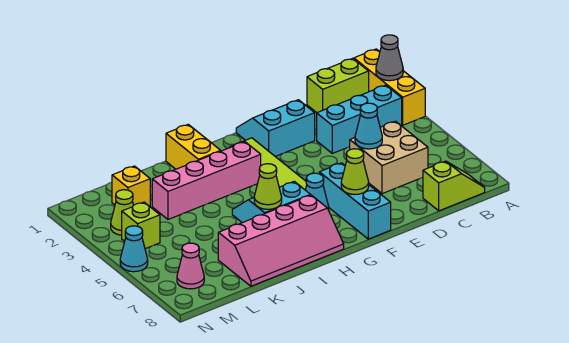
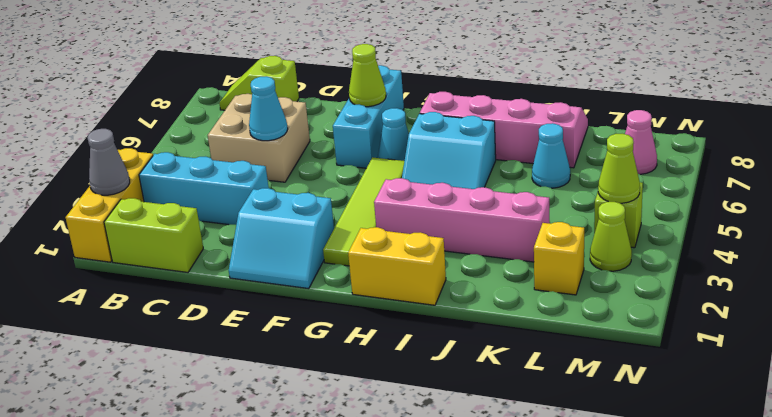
yellow brick I1:I2 level 1 -> yellow brick H1:I1 level 1
lime cone I6 level 2 -> lime cone M4 level 2
cyan cone N5 level 1 -> cyan cone K6 level 1

